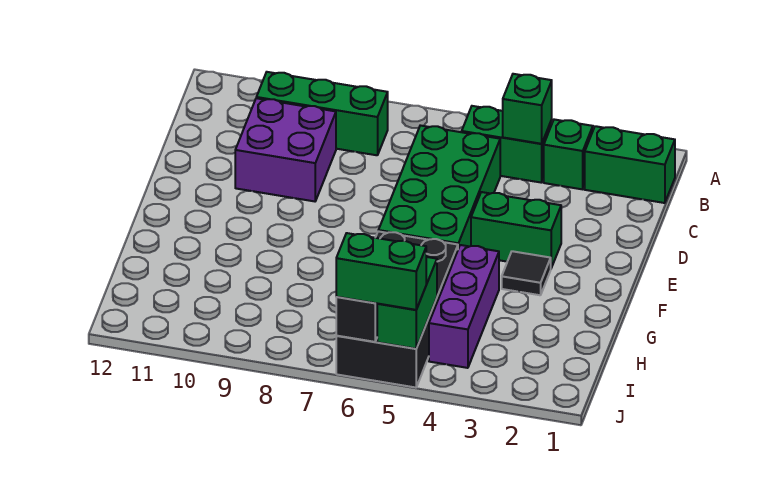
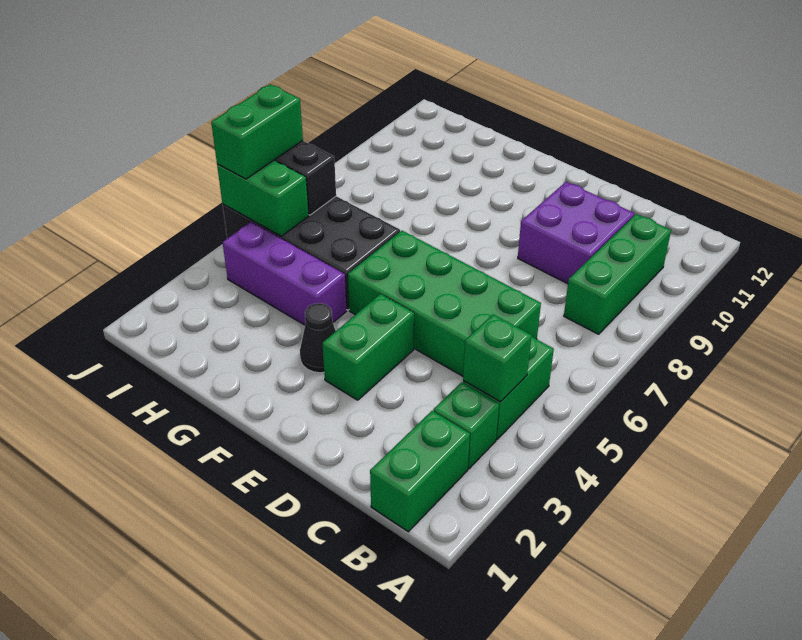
black tile F3 level 1 -> black cone F3 level 1

